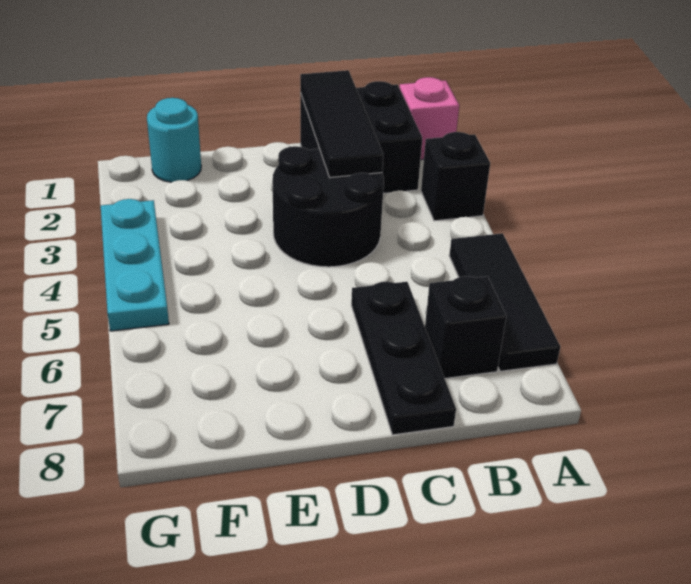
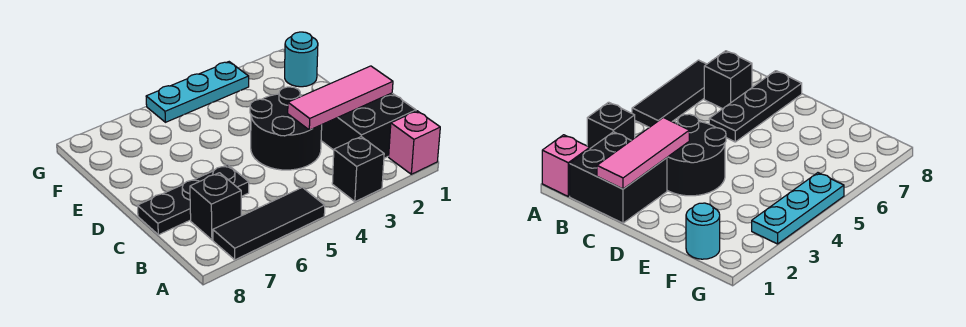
black tile C1:C3 level 2 -> pink tile C1:C3 level 2

